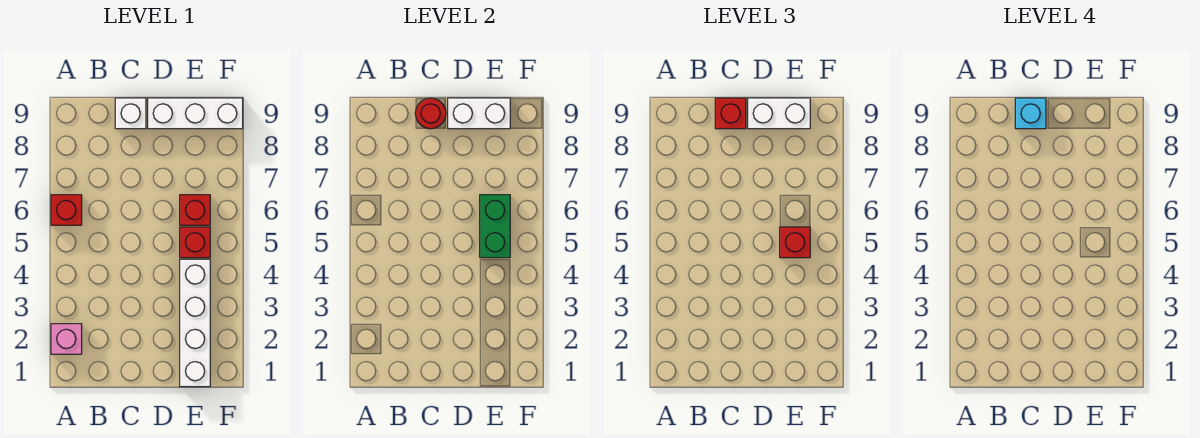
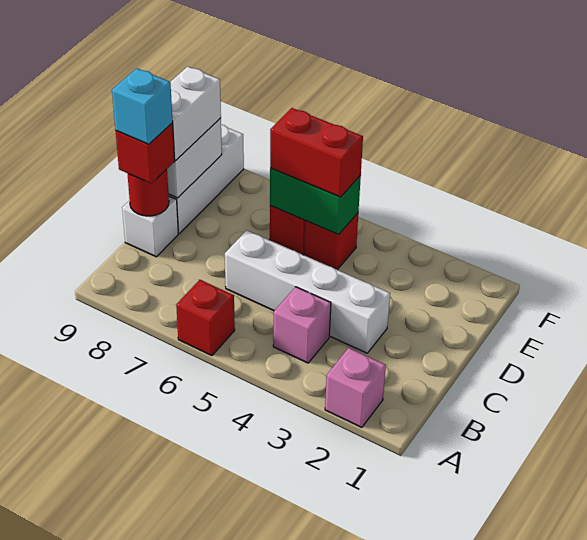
none -> pink brick B4 level 1
white brick E1:E4 level 1 -> white brick C3:C6 level 1
red brick E5 level 3 -> red brick E5:E6 level 3

